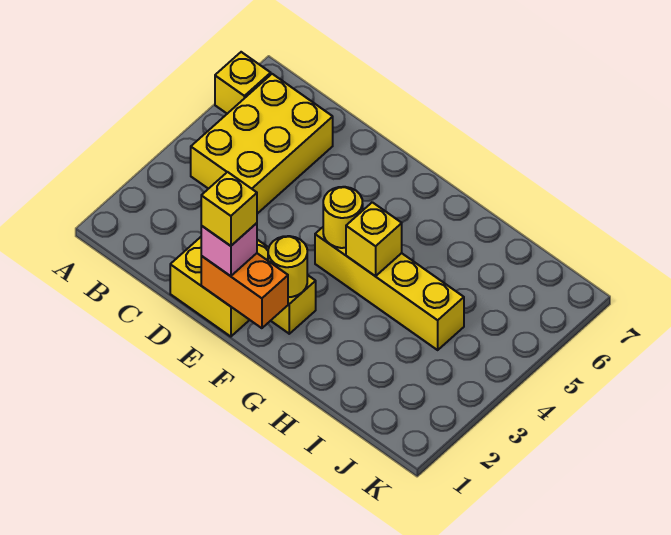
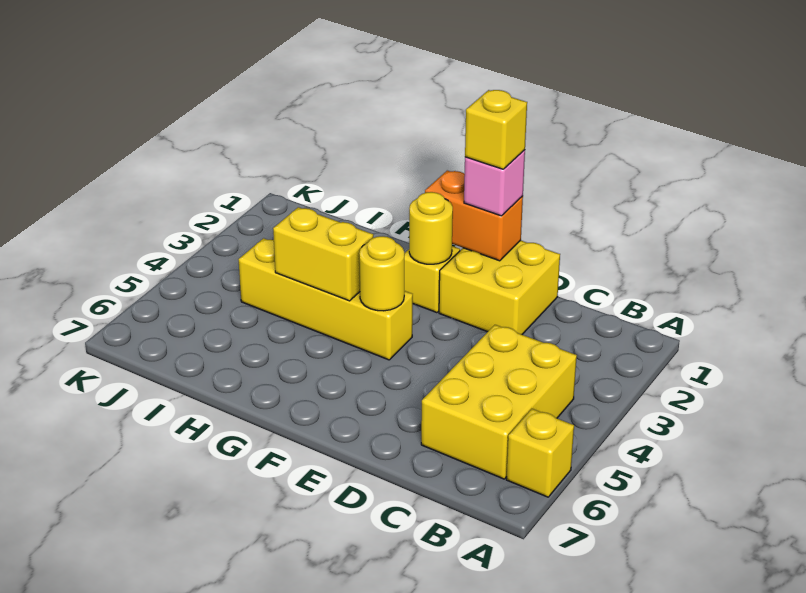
yellow brick G4 level 2 -> yellow brick G4:H4 level 2

